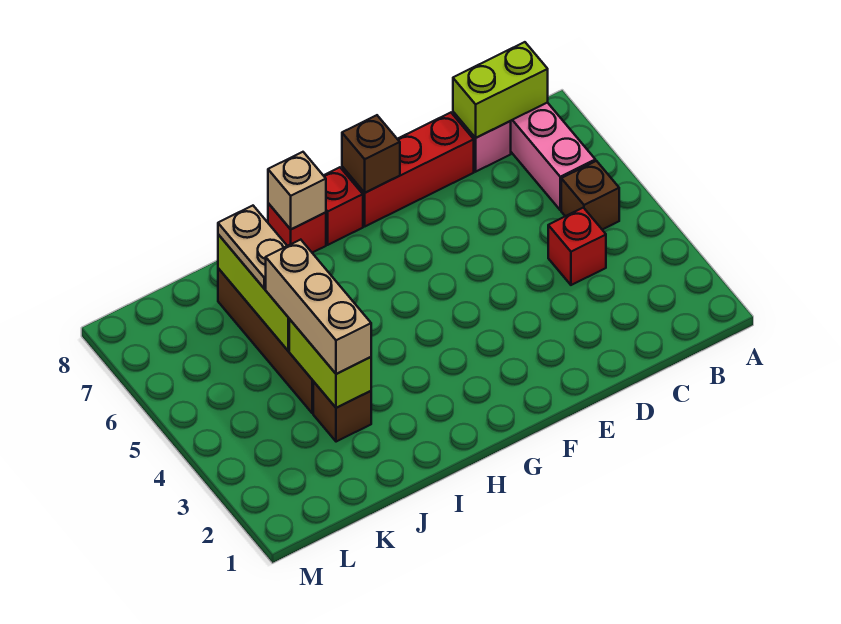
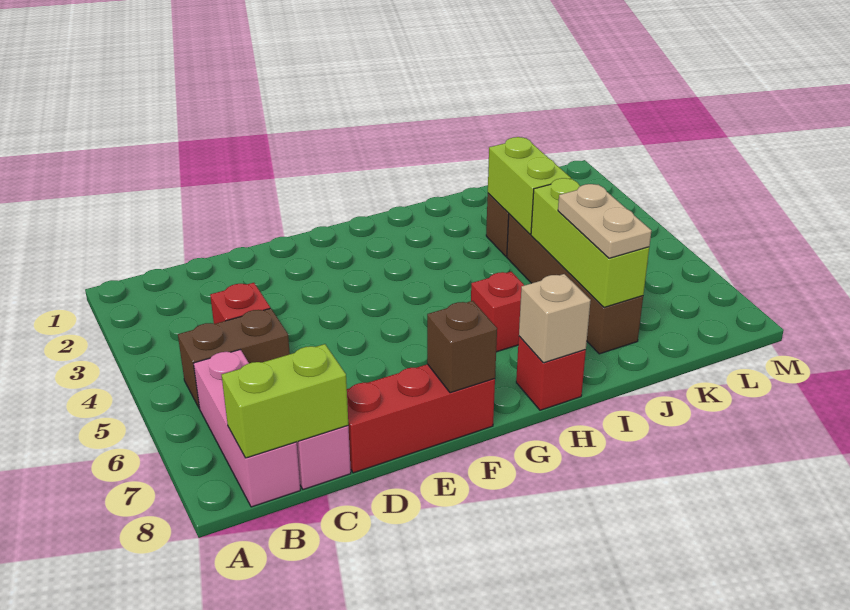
brown brick B5 level 1 -> brown brick B5:C5 level 1
red brick G8 level 1 -> red brick H6 level 1
tan brick J3:J5 level 3 -> none

